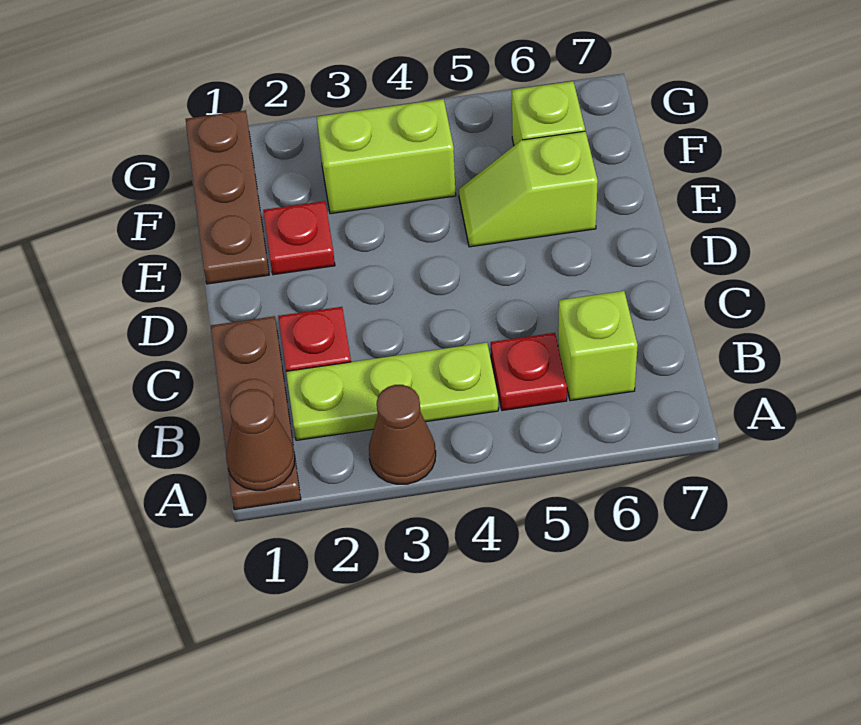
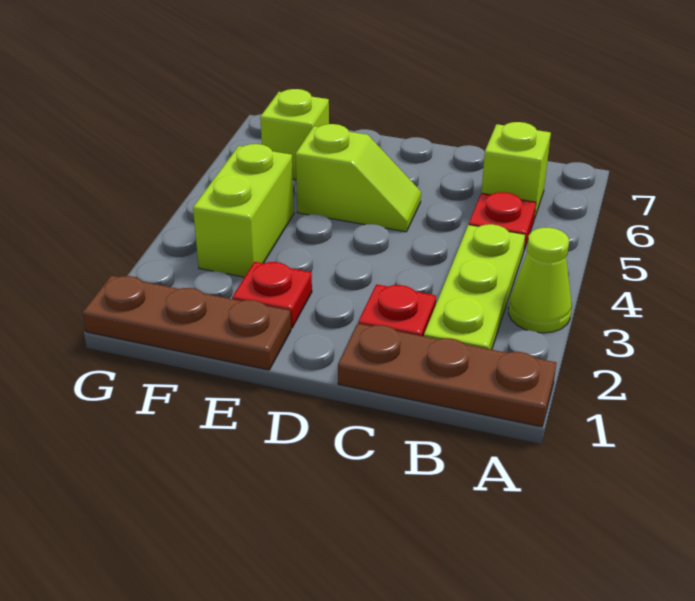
brown cone A1 level 2 -> none
brown cone A3 level 1 -> lime cone A3 level 1
lime slope E5:E6 level 1 top 6 -> lime slope D5:E5 level 1 top E

